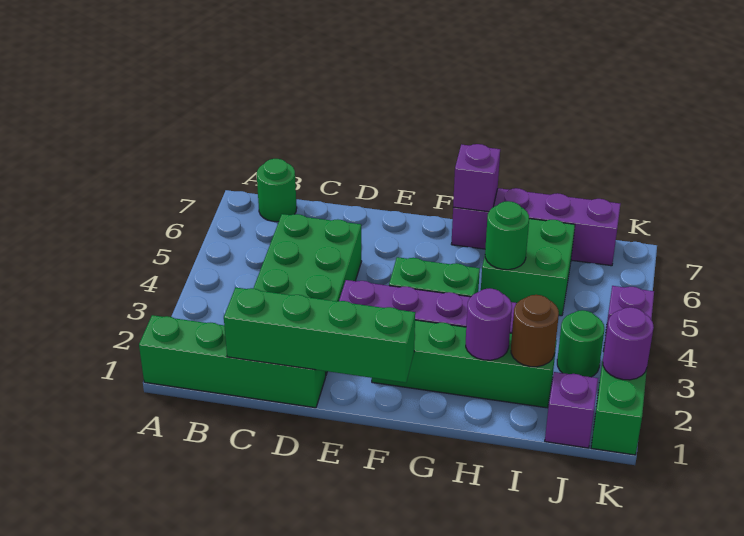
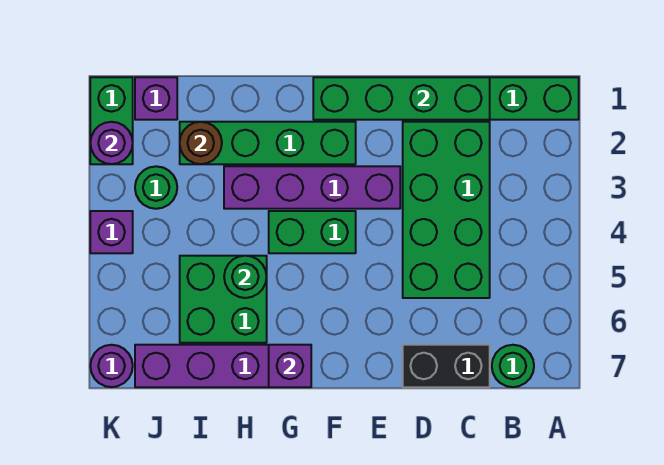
none -> black brick C7:D7 level 1
purple round brick H2 level 2 -> purple round brick K7 level 1

